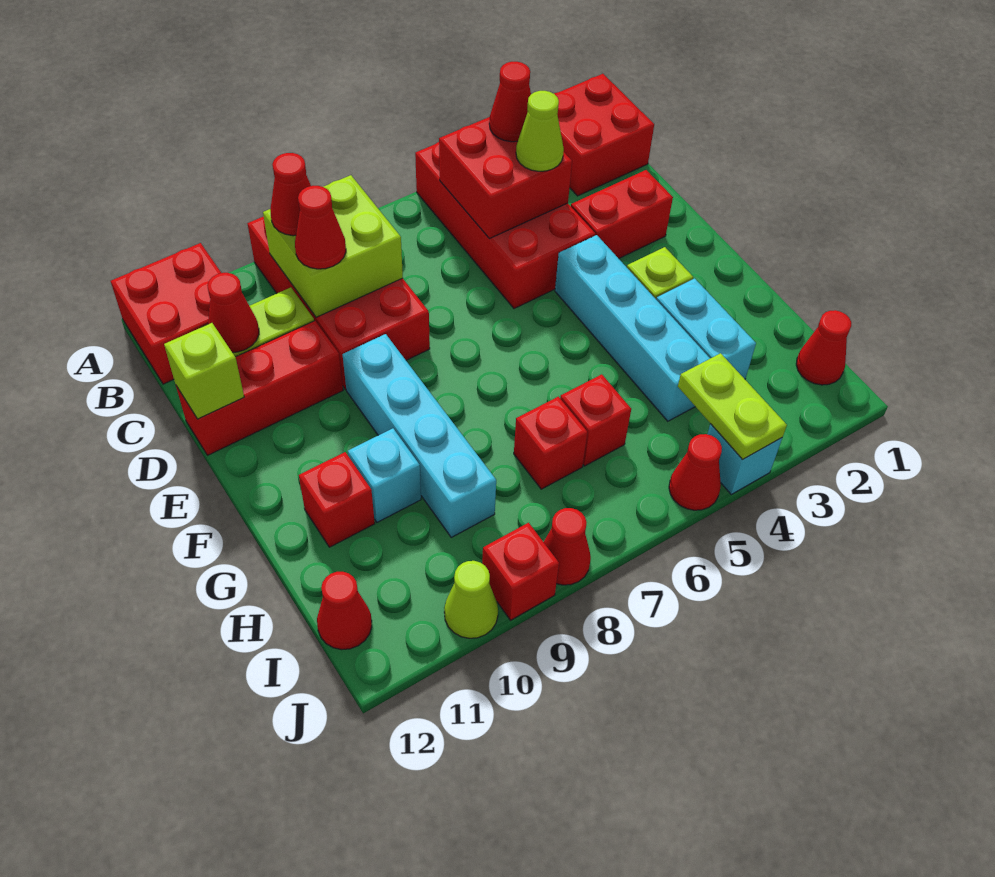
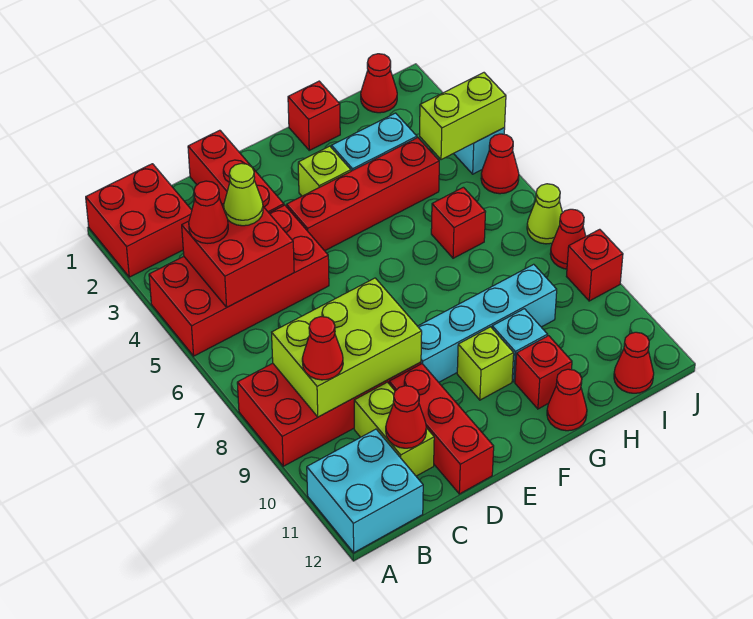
red brick A11:B12 level 1 -> cyan brick A11:B12 level 1
lime brick B8:C9 level 2 -> lime brick B8:D9 level 2
red cone C9 level 3 -> red cone G12 level 1
red brick D2:D3 level 1 -> red brick D1:D3 level 1
lime brick D12 level 2 -> lime brick F10 level 1
cyan brick E4:H4 level 1 -> red brick E4:H4 level 1
red brick H7 level 1 -> red brick G1 level 1
lime plate I4:J4 level 2 -> lime brick I4:J4 level 2
lime cone J10 level 1 -> lime cone J7 level 1

